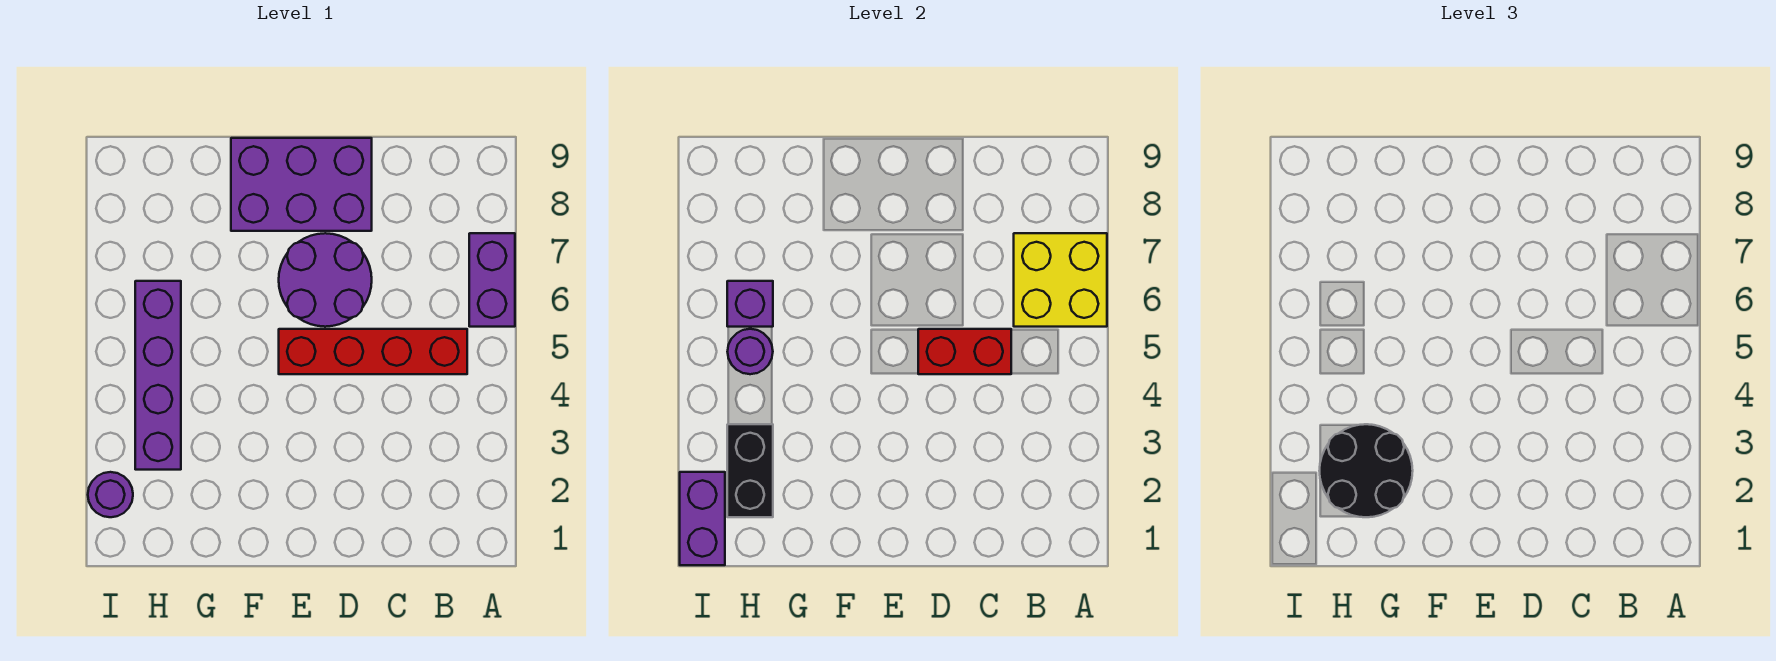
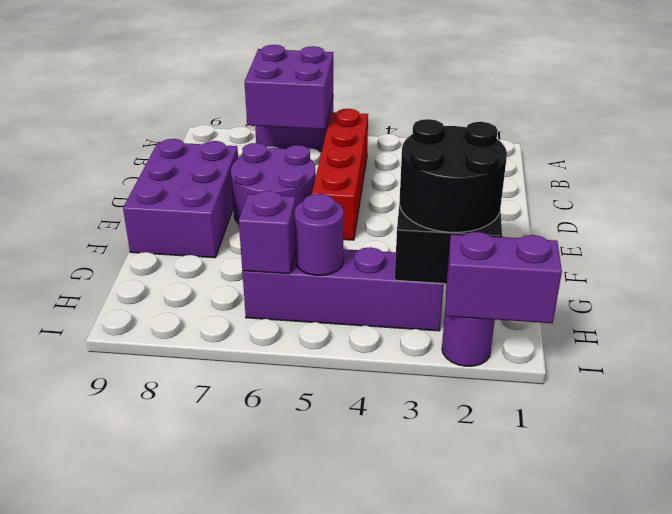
yellow brick A6:B7 level 2 -> purple brick A6:B7 level 2
red brick C5:D5 level 2 -> none

